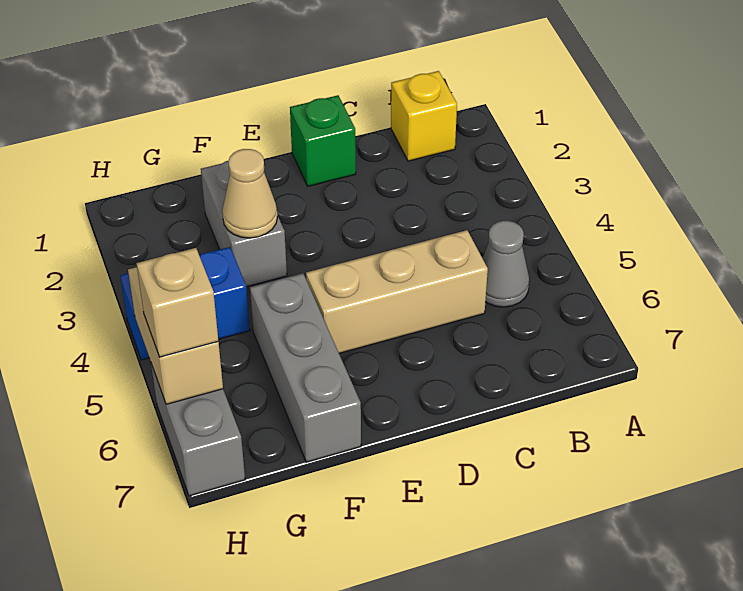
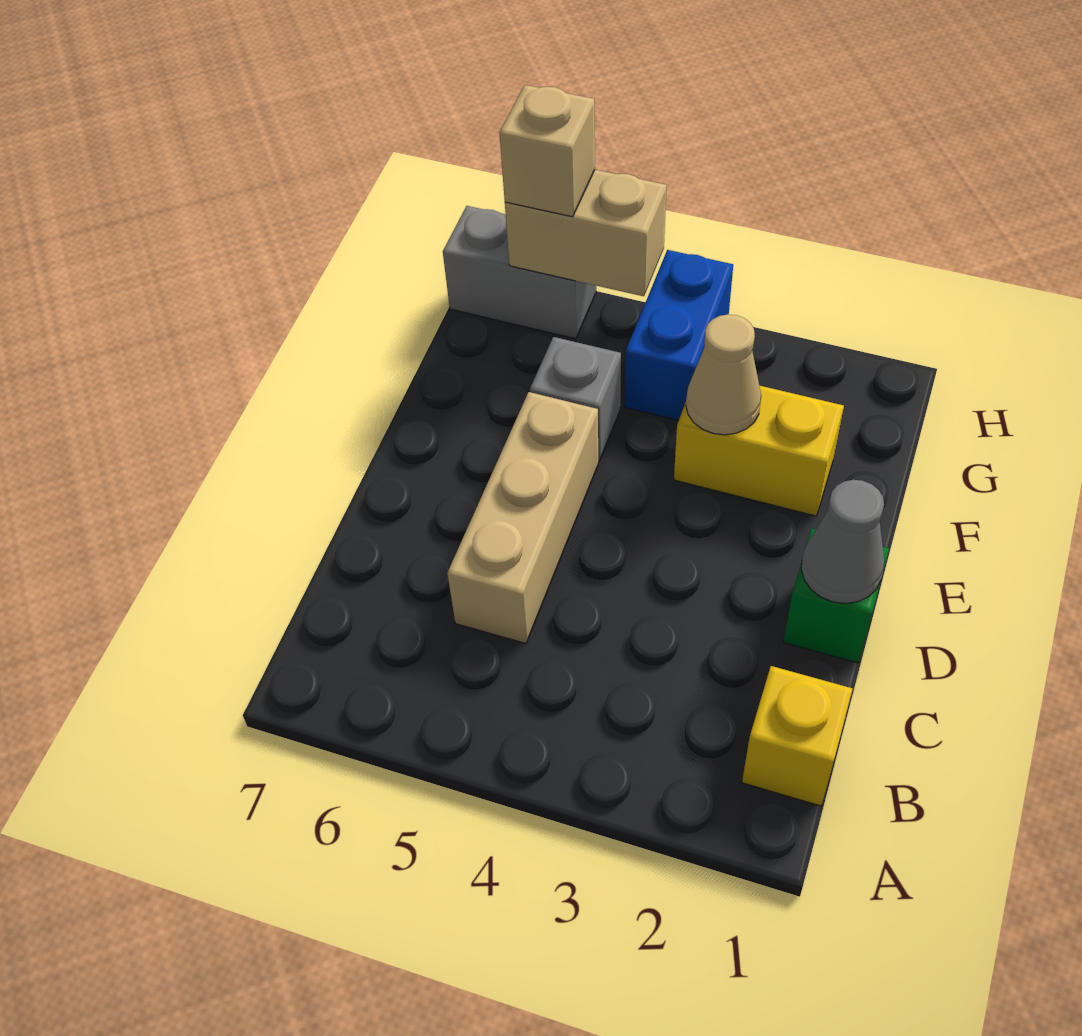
grey cone B5 level 1 -> grey cone D1 level 2
grey brick F2:F3 level 1 -> yellow brick F2:F3 level 1
grey brick F5:F7 level 1 -> grey brick F5 level 1

